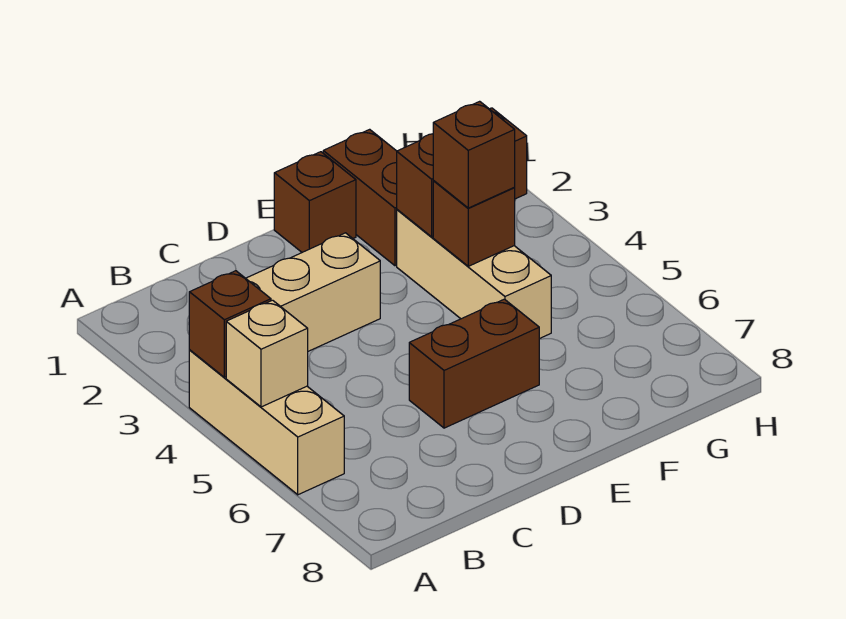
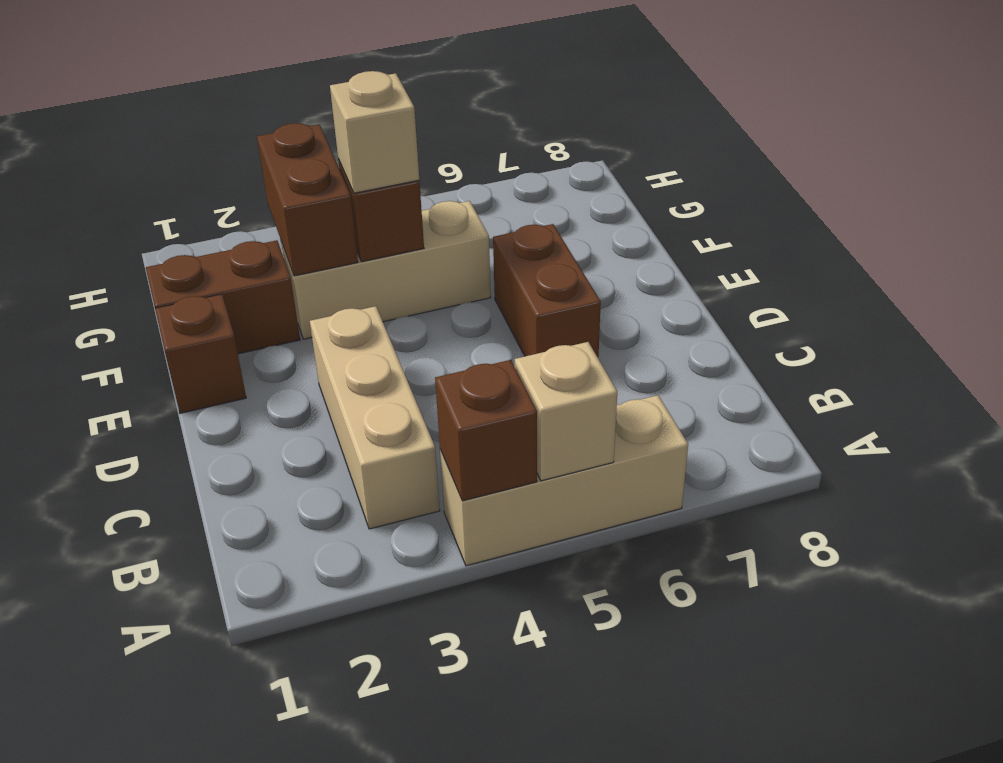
brown brick F4 level 3 -> tan brick F4 level 3

